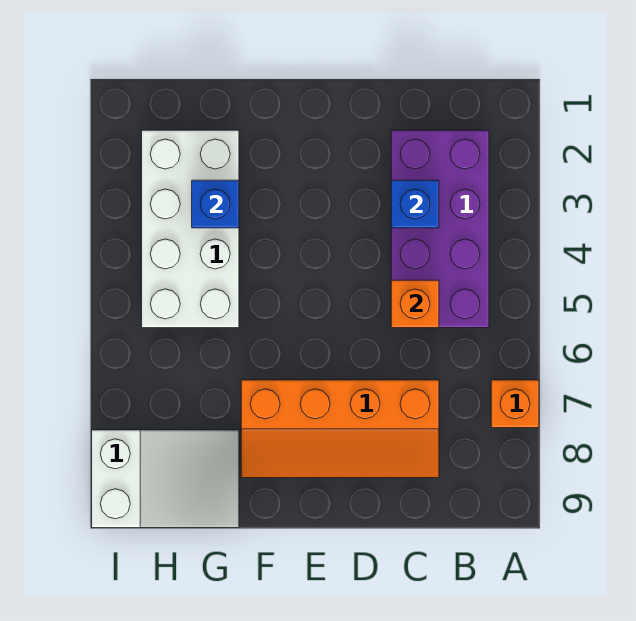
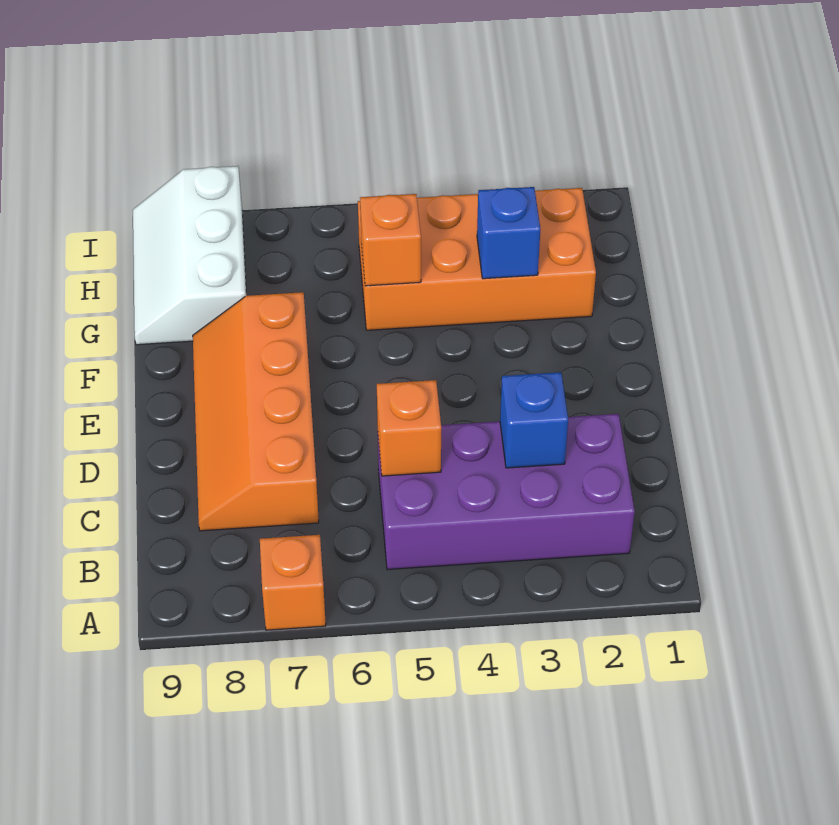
white brick G2:H5 level 1 -> orange brick G2:H5 level 1
none -> orange brick G5 level 2
white slope G8:I9 level 1 top I -> white slope G8:I9 level 1 top 8

